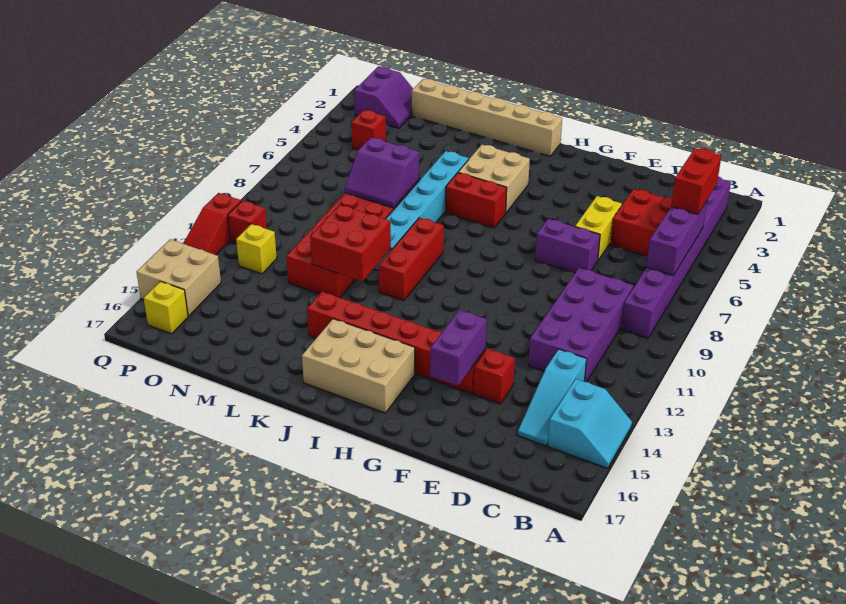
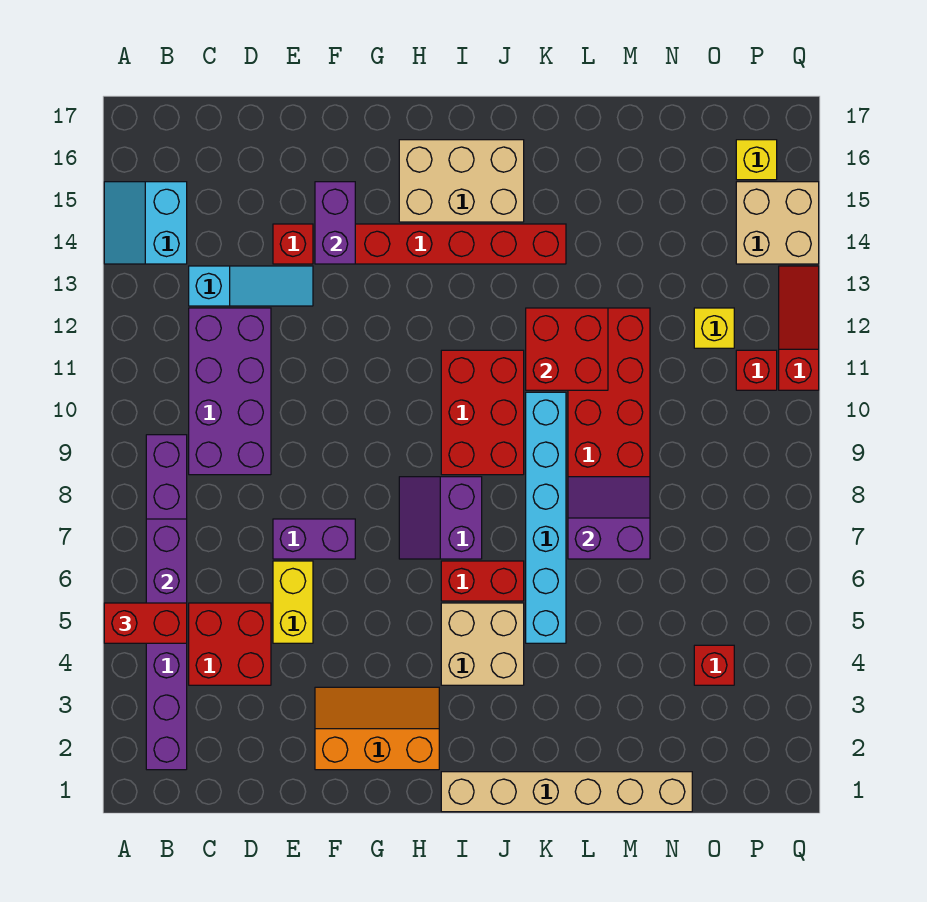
red brick B4:B5 level 3 -> red brick A5:B5 level 3
cyan slope C13:C15 level 1 top 13 -> cyan slope C13:E13 level 1 top C
none -> orange slope F2:H3 level 1 top 2
red brick J9:J11 level 1 -> red brick I9:J11 level 1
purple slope O1:P2 level 1 top P -> purple slope H7:I8 level 1 top I

